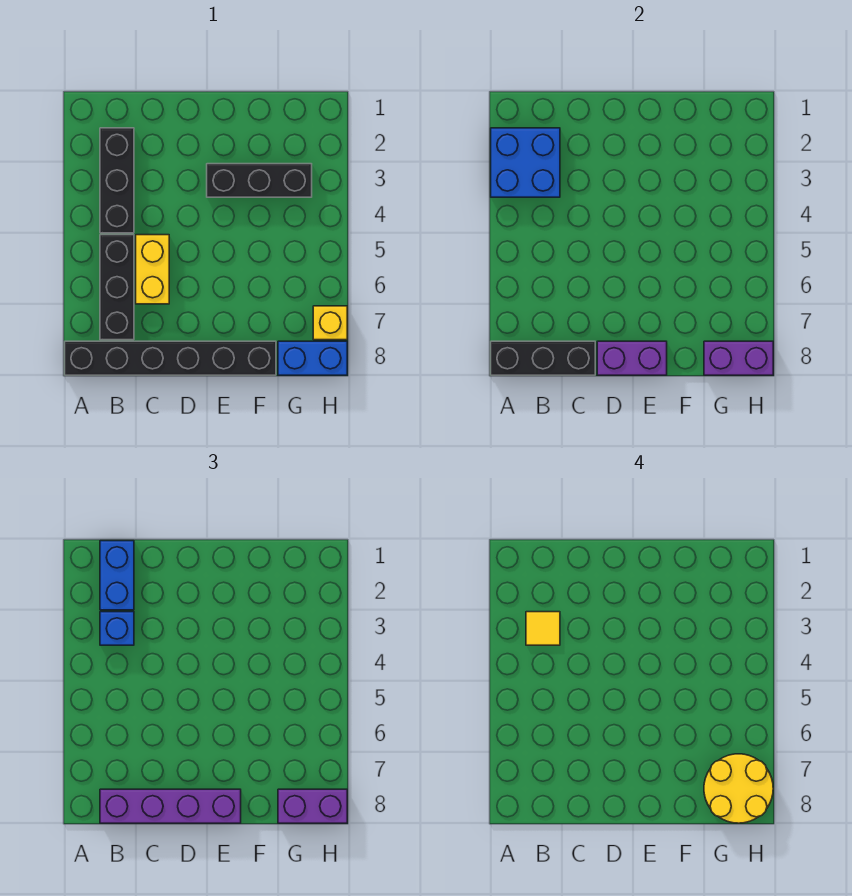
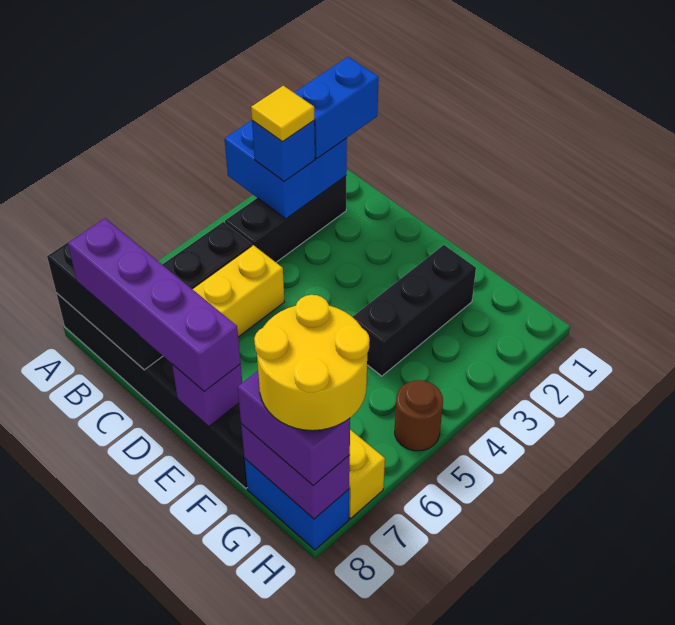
purple brick D8:E8 level 2 -> purple brick E8 level 2
black brick E3:G3 level 1 -> black brick F2:F4 level 1
none -> brown round brick H5 level 1

